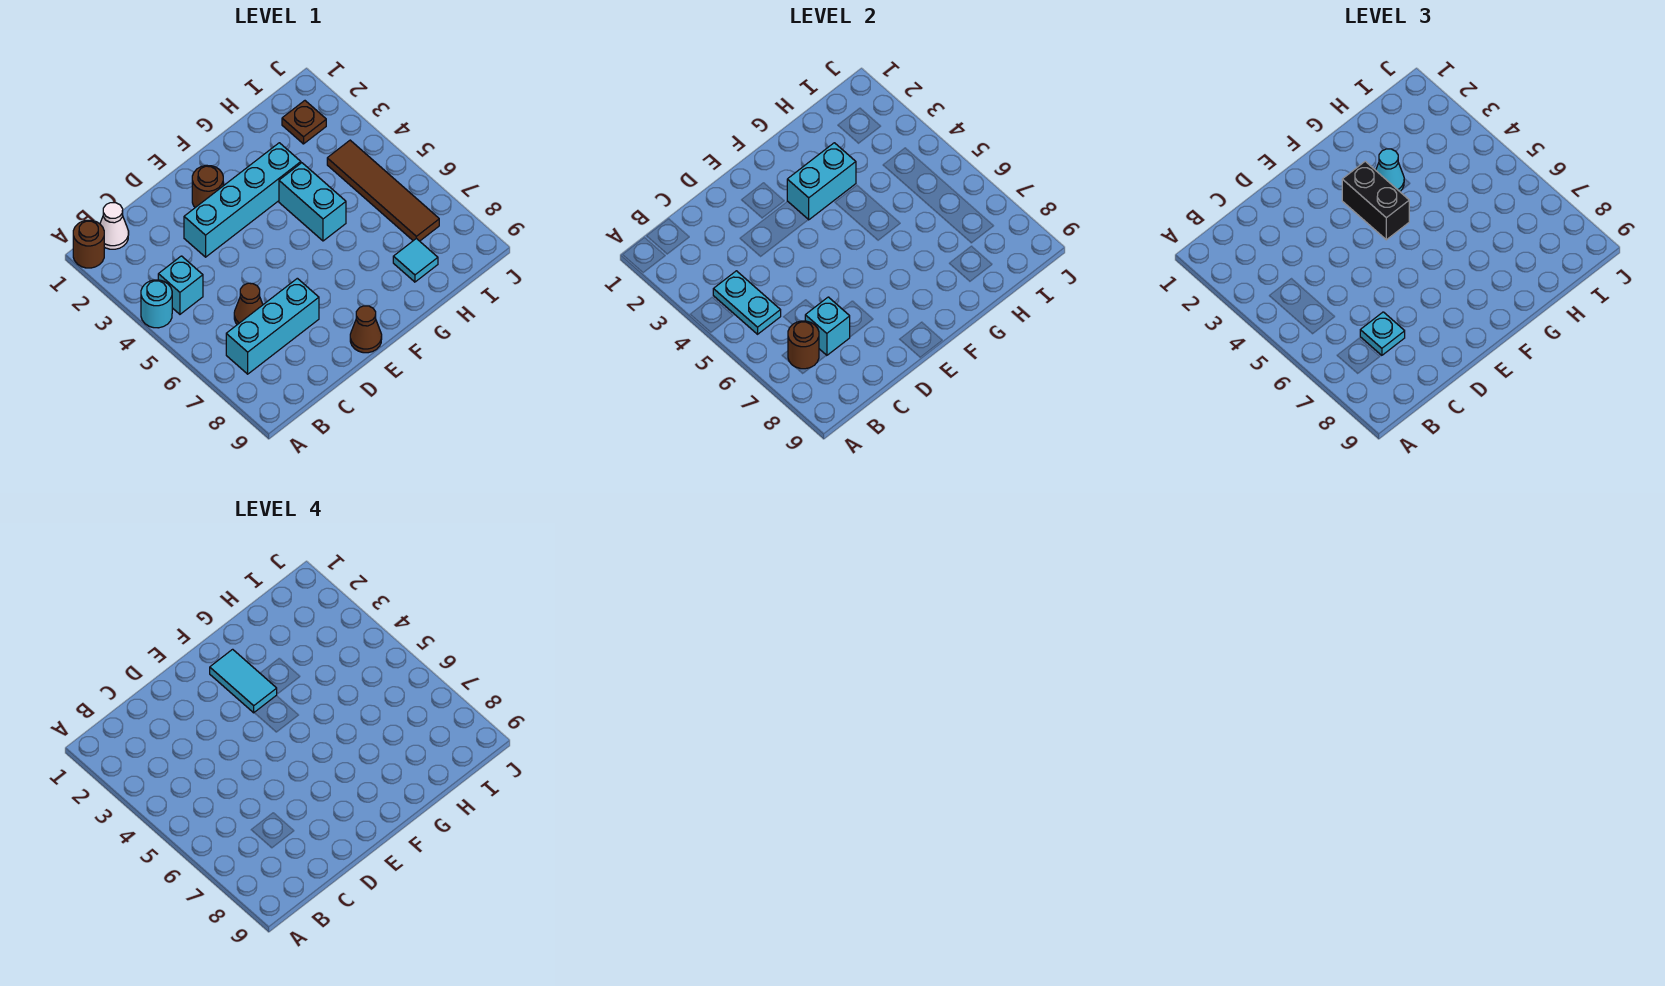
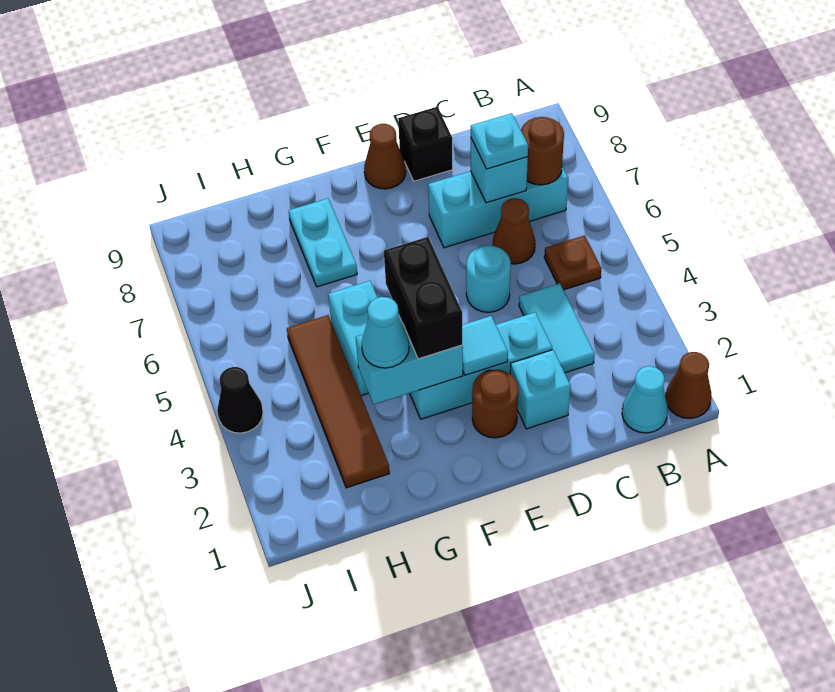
brown round brick A1 level 1 -> brown cone A1 level 1
cyan round brick A4 level 1 -> cyan round brick D5 level 1
white cone B1 level 1 -> cyan cone B1 level 1
cyan brick B4 level 1 -> cyan brick D2 level 1
cyan plate B4:B5 level 2 -> cyan plate G7:G8 level 1
cyan brick D3:G3 level 1 -> cyan brick D3:F3 level 1
none -> black brick D9 level 1
cyan tile F2:F3 level 4 -> cyan tile C3:C4 level 1
cyan tile H8 level 1 -> cyan tile E3 level 2
brown plate I2 level 1 -> brown plate B5 level 1
brown tile I4:I7 level 1 -> brown tile H2:H5 level 1
none -> black cone J4 level 1

